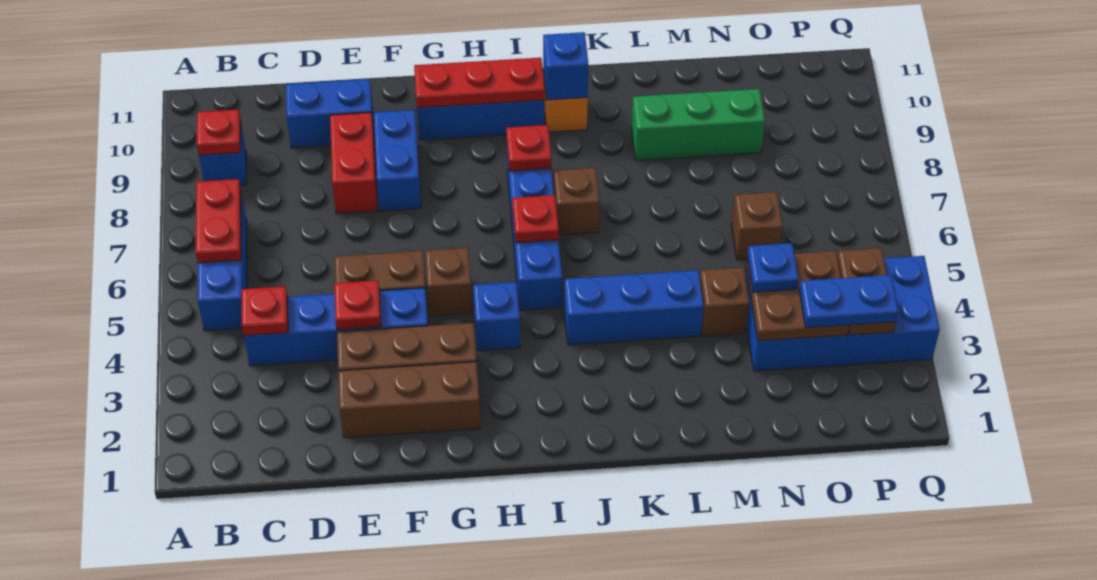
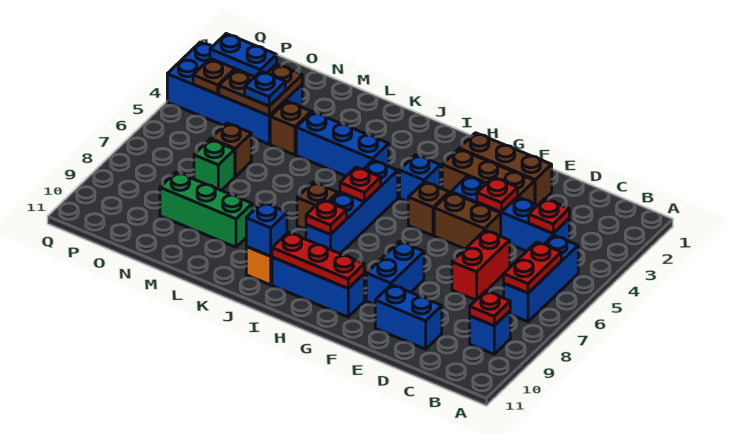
red brick E8:E9 level 1 -> red brick D6:D7 level 1
none -> green brick N7 level 1

